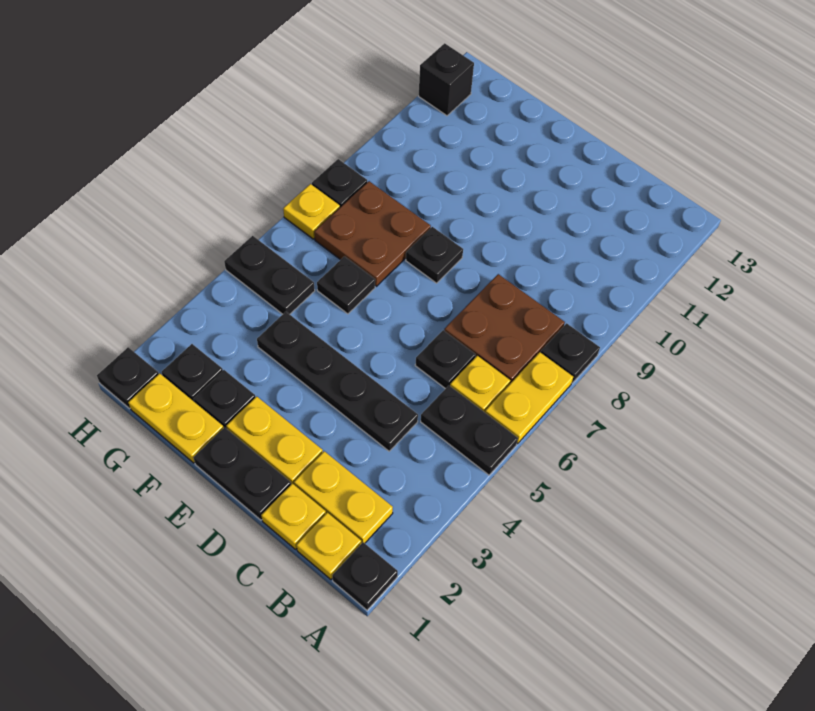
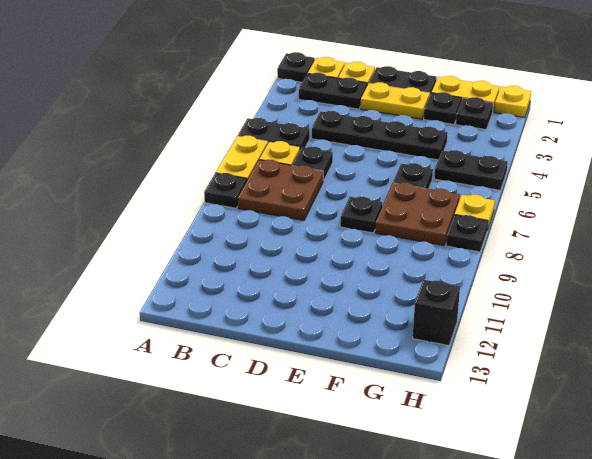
yellow plate B2:C2 level 1 -> black plate B2:C2 level 1
black plate H1 level 1 -> yellow plate H1 level 1

